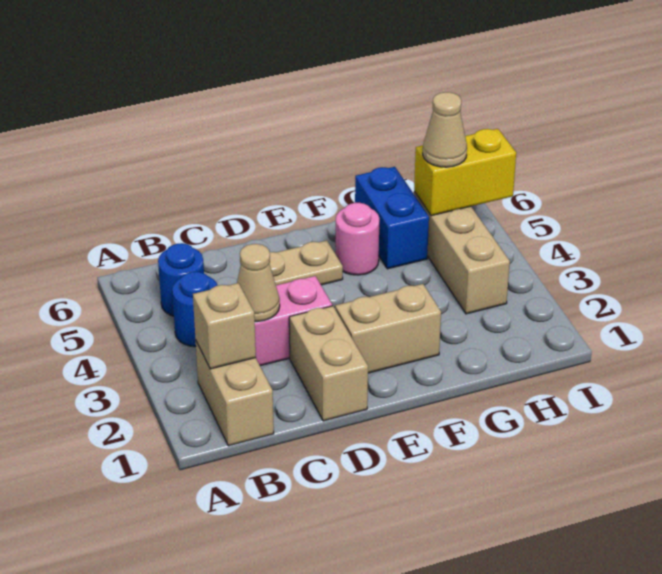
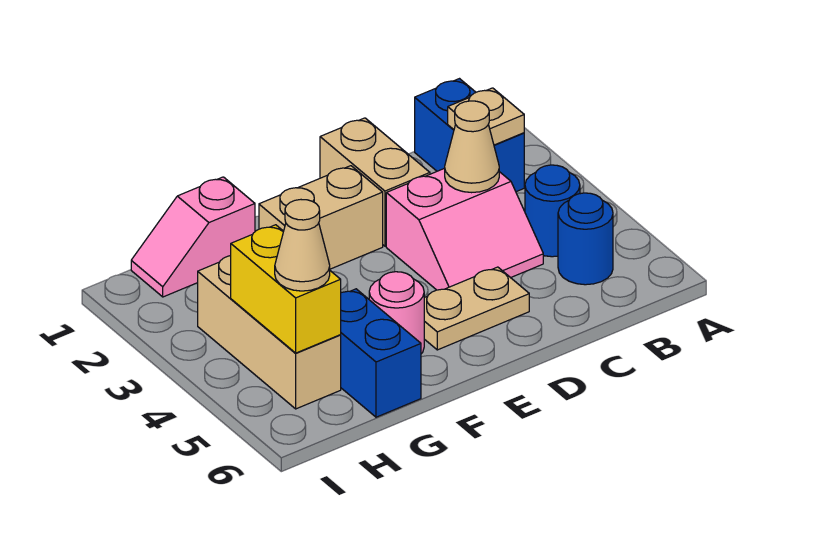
tan brick B1:B2 level 1 -> blue brick B1:B2 level 1
tan brick B2 level 2 -> tan plate B2 level 2
none -> pink slope G1:H1 level 1 top G
yellow brick H5:I5 level 2 -> yellow brick H4:H5 level 2

